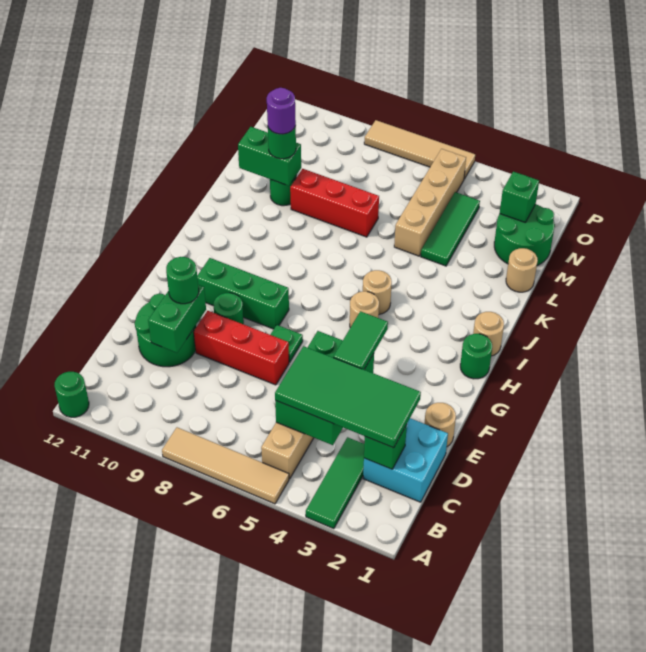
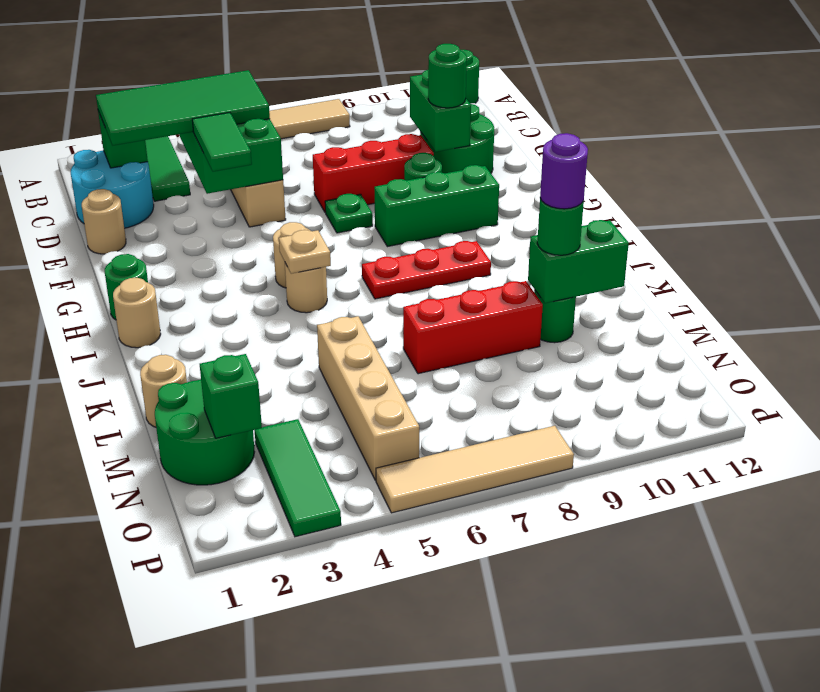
cyan brick C1:D2 level 1 -> cyan round brick C1:D2 level 1
none -> tan plate I5 level 2
none -> red plate I7:I9 level 1
green tile L4:N4 level 1 -> green tile N3:P3 level 1

